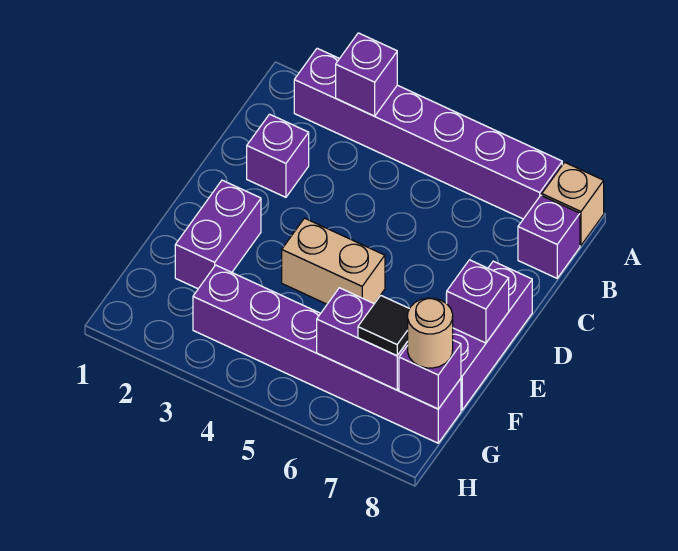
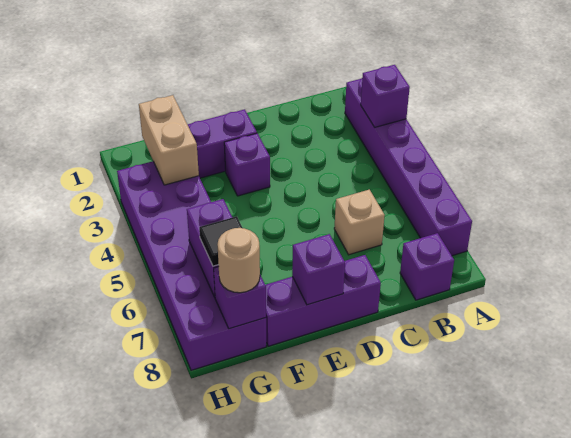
tan brick A8 level 1 -> tan brick C6 level 1
purple brick C2 level 1 -> purple brick E3 level 1
tan brick E4:E5 level 1 -> tan brick G2:G3 level 2
purple brick G3:G8 level 1 -> purple brick G3:H8 level 1

